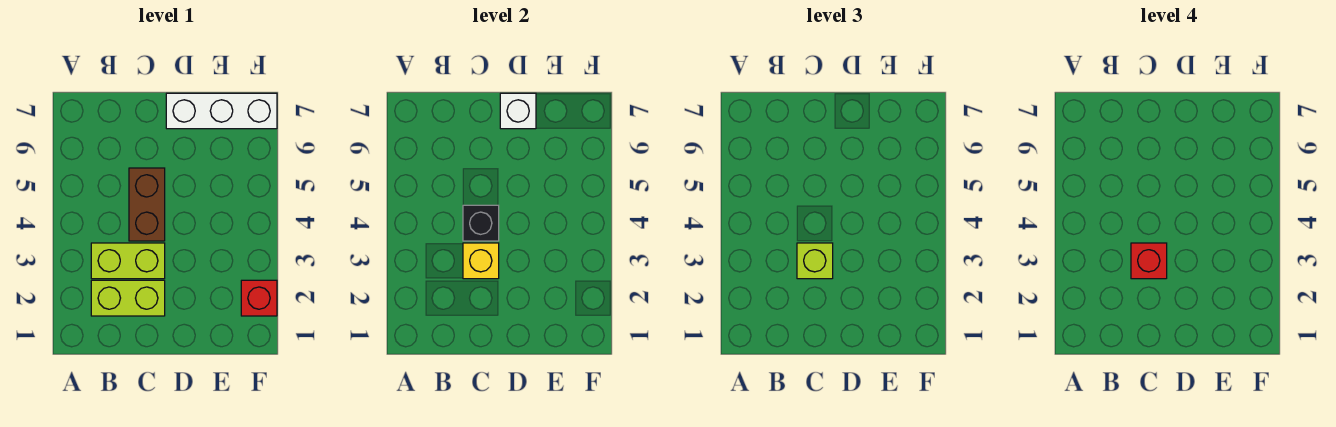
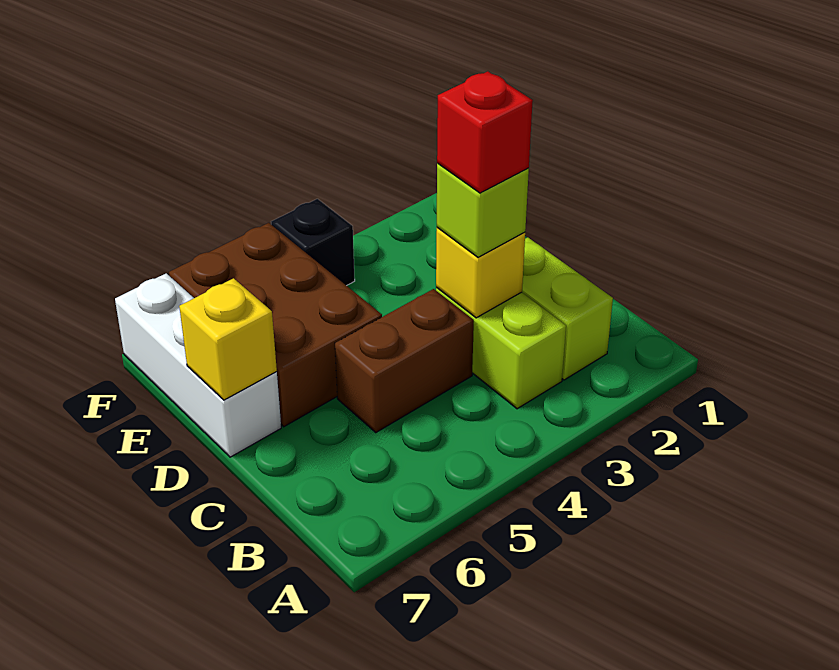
black brick C4 level 2 -> black brick F4 level 1
none -> brown brick D5:F6 level 1
white brick D7 level 2 -> yellow brick D7 level 2
red brick F2 level 1 -> none

